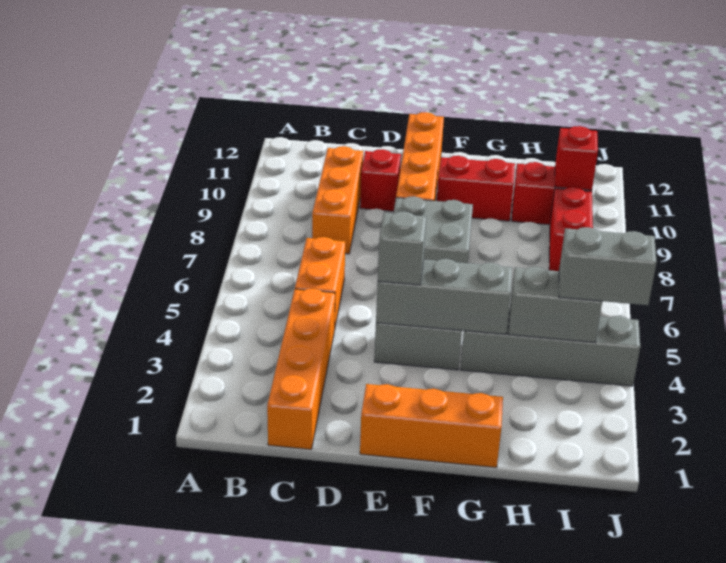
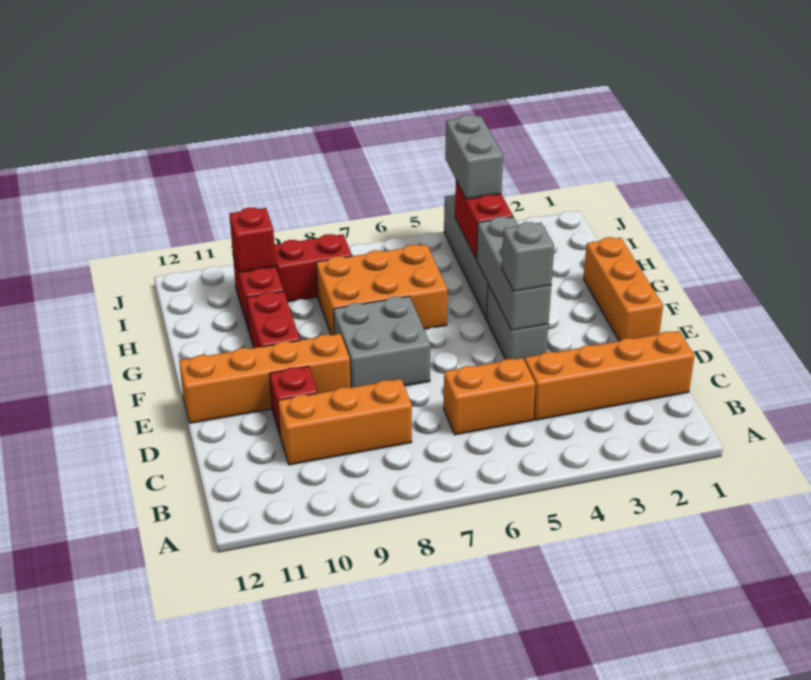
none -> orange brick G6:H8 level 1
grey brick H4:I4 level 2 -> red brick H4:I4 level 2

